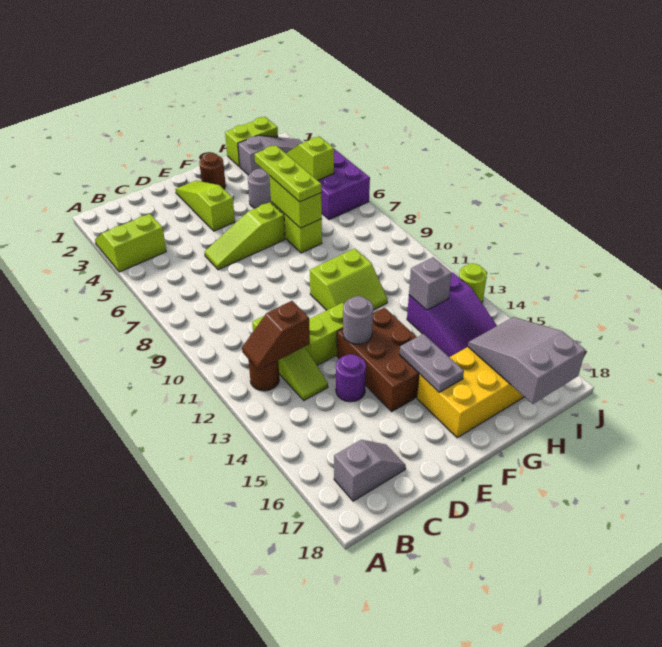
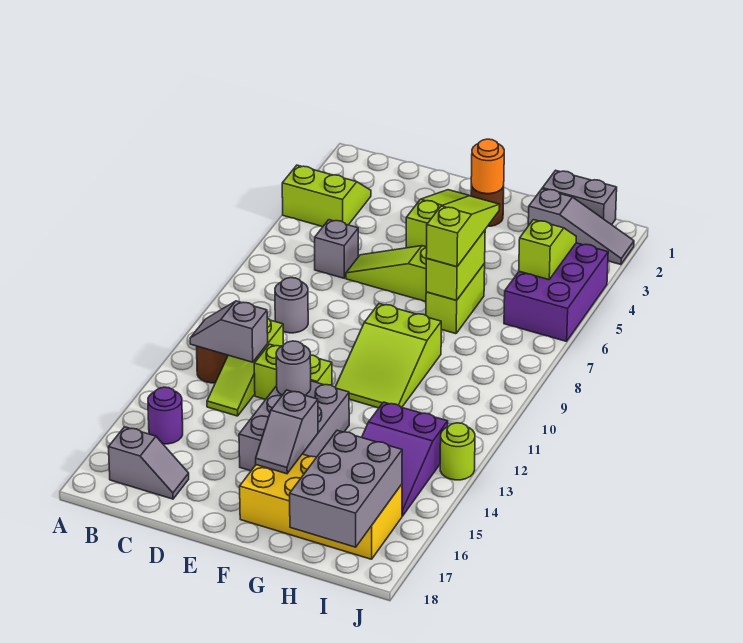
brown slope B12:C12 level 2 top C -> grey slope B12:C12 level 2 top C
purple round brick D14 level 1 -> purple round brick B15 level 1
brown brick E13:F15 level 1 -> grey brick E13:F15 level 1
none -> orange round brick F2 level 2
lime slope F10:G11 level 1 top 10 -> lime slope F9:G11 level 1 top 9
grey plate F15:F16 level 2 -> grey slope F15:F16 level 2 top 15
grey round brick G4 level 1 -> grey round brick C9 level 1
lime plate G5:G7 level 3 -> lime slope G5:G7 level 3 top 7
lime brick H1:I1 level 1 -> grey brick H1:I1 level 1
grey brick H13 level 2 -> grey brick C6 level 1
grey slope H16:I18 level 2 top 18 -> grey brick H16:I18 level 2

